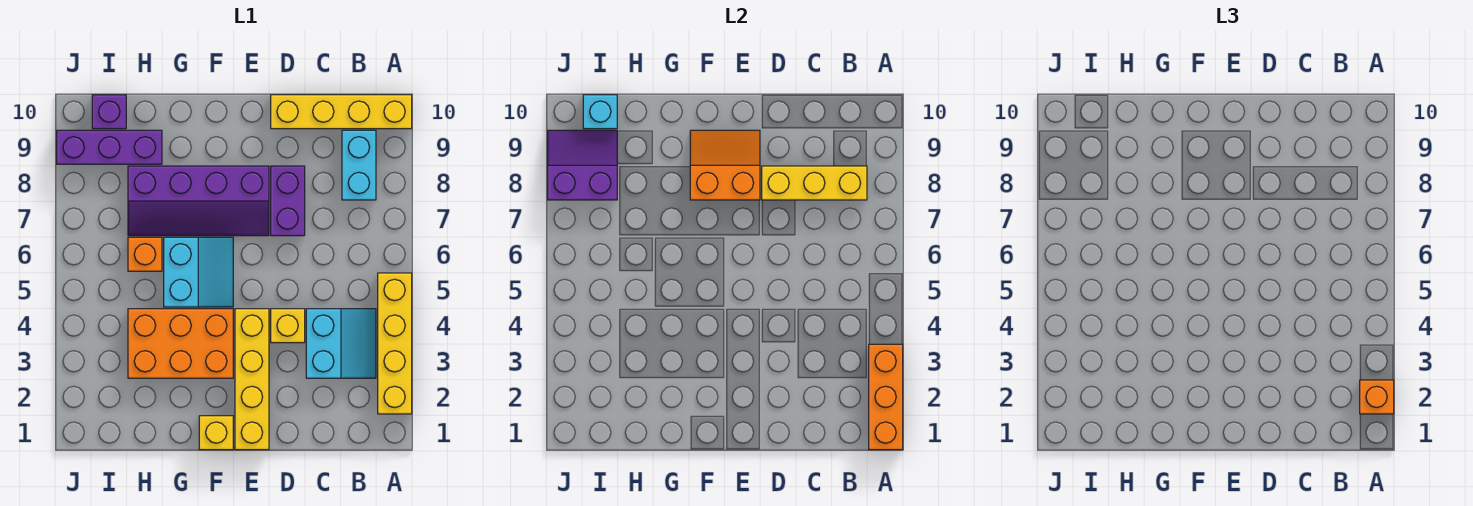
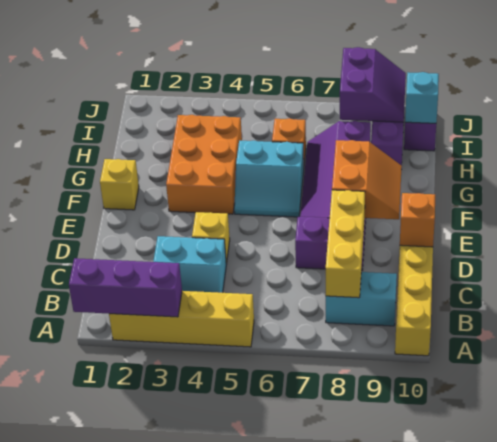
orange brick A1:A3 level 2 -> purple brick A1:A3 level 2
orange brick A2 level 3 -> orange brick D10 level 2
yellow brick E1:E4 level 1 -> none

